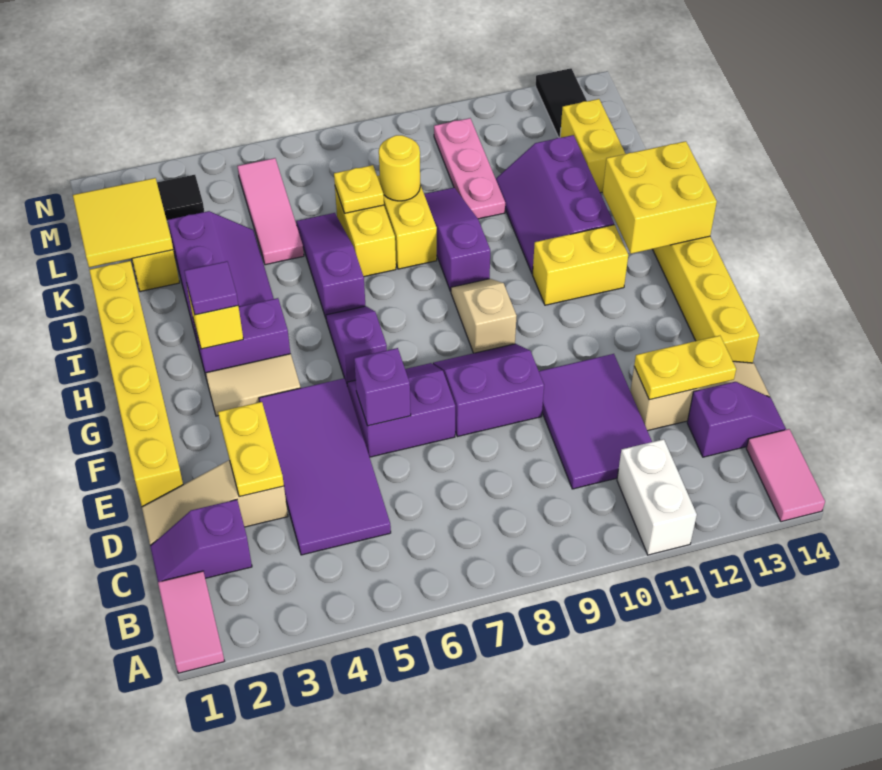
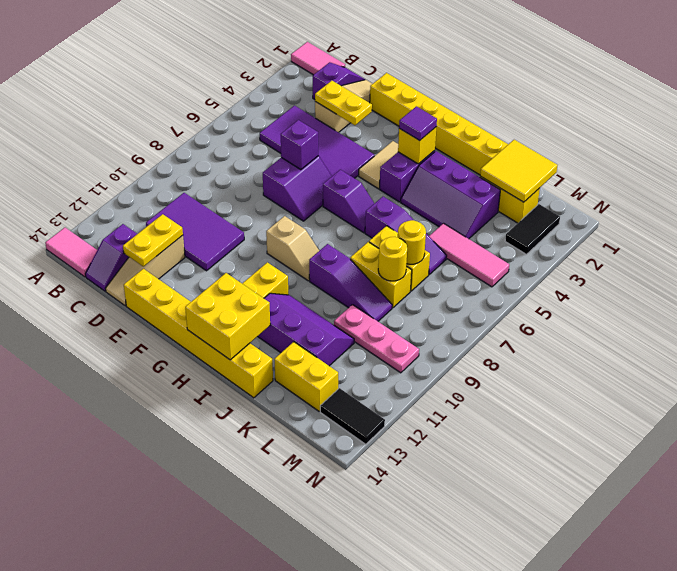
white brick A11:B11 level 1 -> none
purple slope E8:F9 level 1 top E -> none
yellow plate K7 level 2 -> yellow round brick K7 level 2

